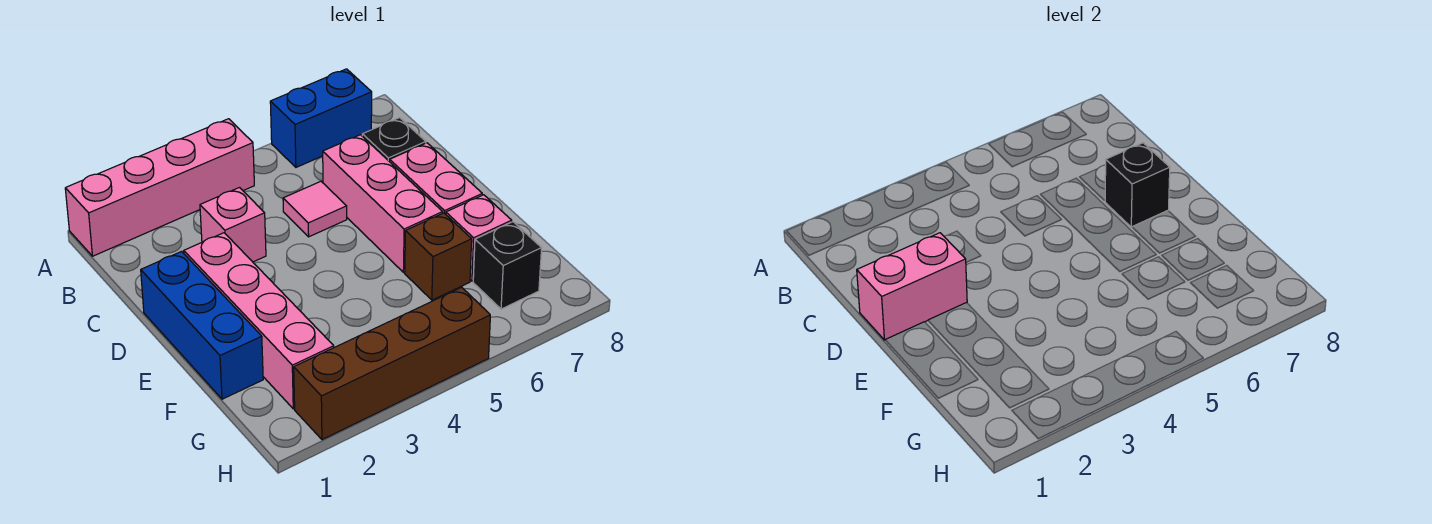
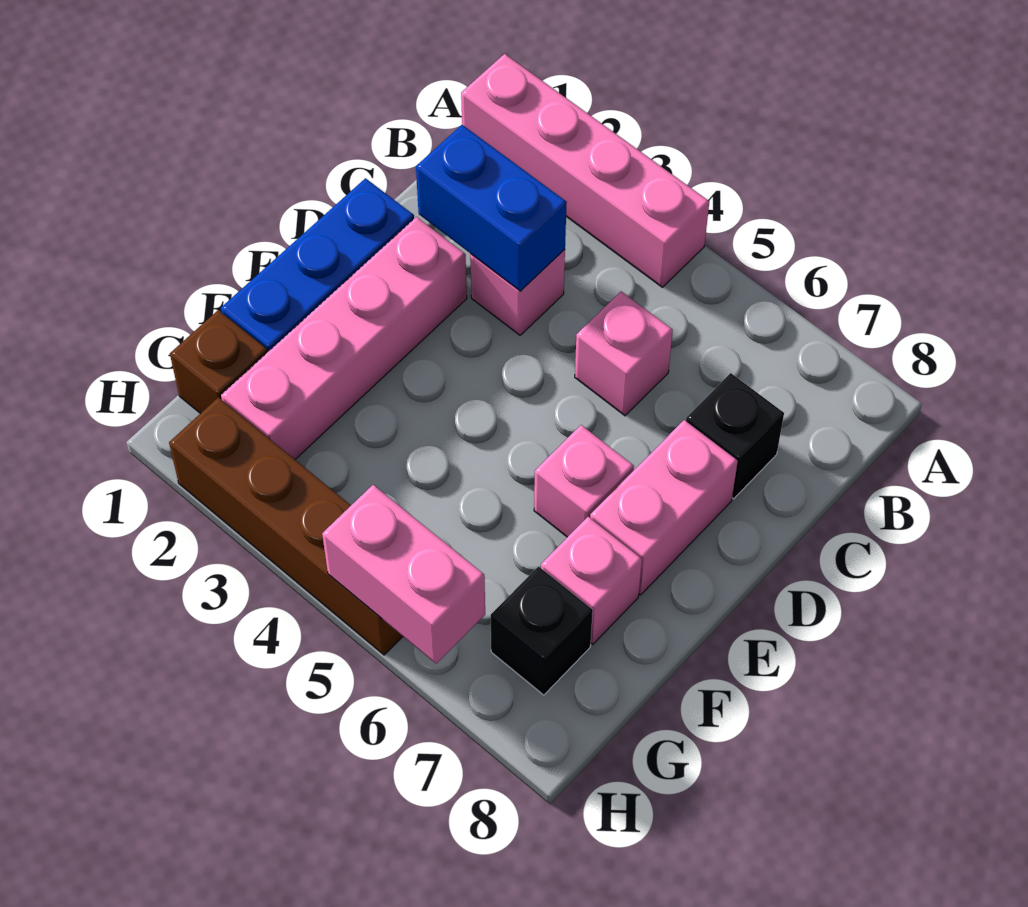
blue brick A6:A7 level 1 -> blue brick C2:C3 level 2
pink tile C5 level 1 -> pink brick C5 level 1
pink brick C6:E6 level 1 -> pink brick E6 level 1
pink brick D1:D2 level 2 -> pink brick H5:H6 level 2
black brick D7 level 2 -> none
brown brick F6 level 1 -> brown brick G1 level 1

